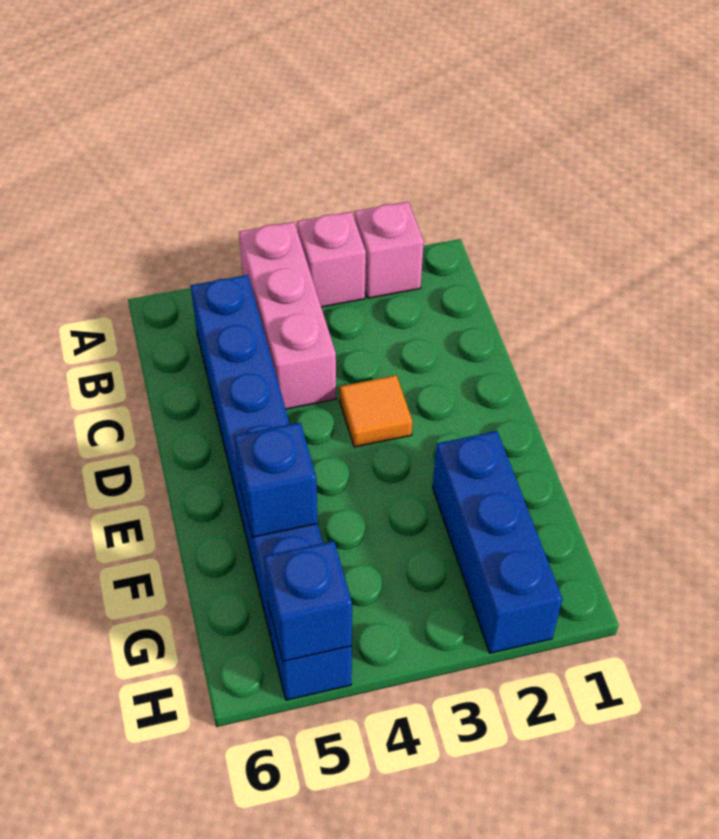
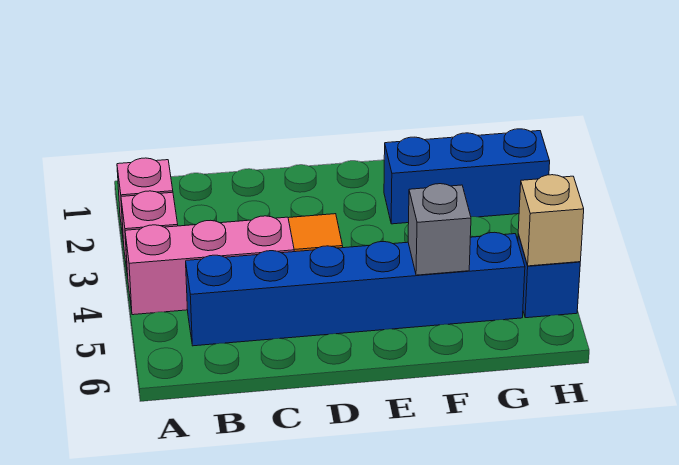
blue brick F5 level 2 -> grey brick F5 level 2
blue brick H5 level 2 -> tan brick H5 level 2

